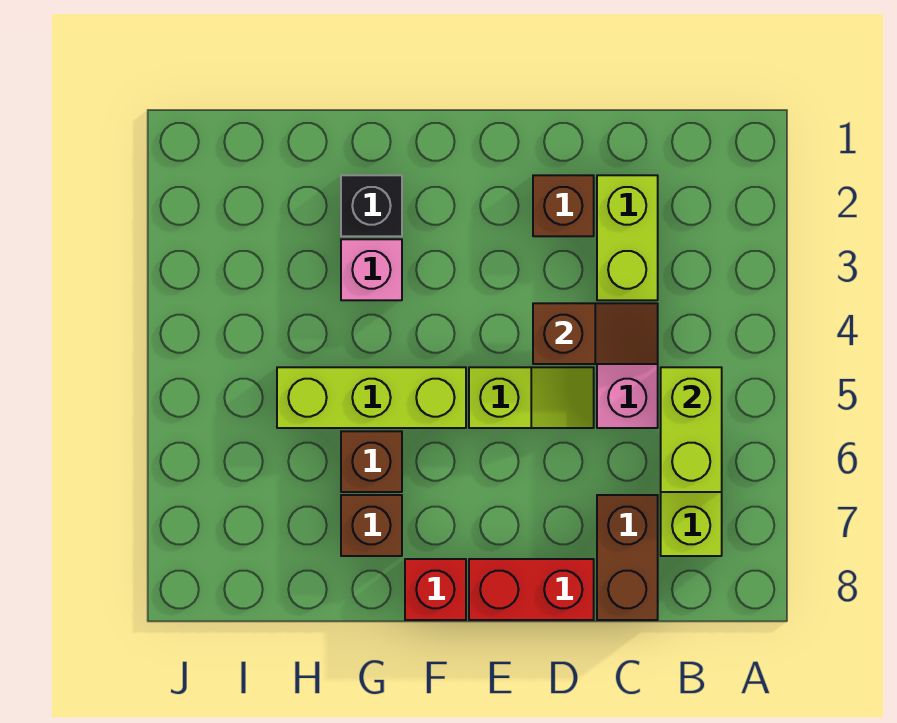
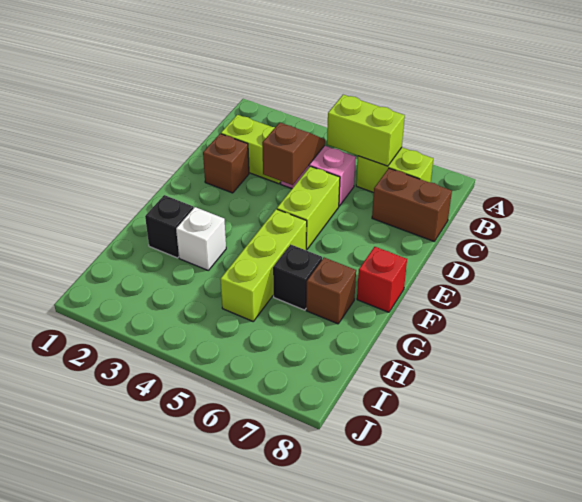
lime slope D5:E5 level 1 top E -> lime brick D5:E5 level 1
red brick D8:E8 level 1 -> none
pink brick G3 level 1 -> white brick G3 level 1
brown brick G6 level 1 -> black brick G6 level 1

